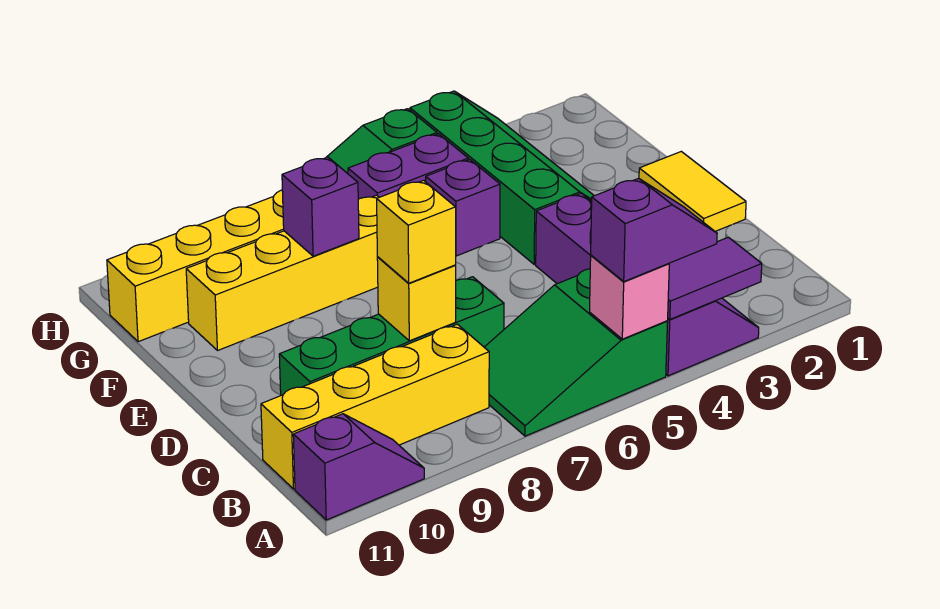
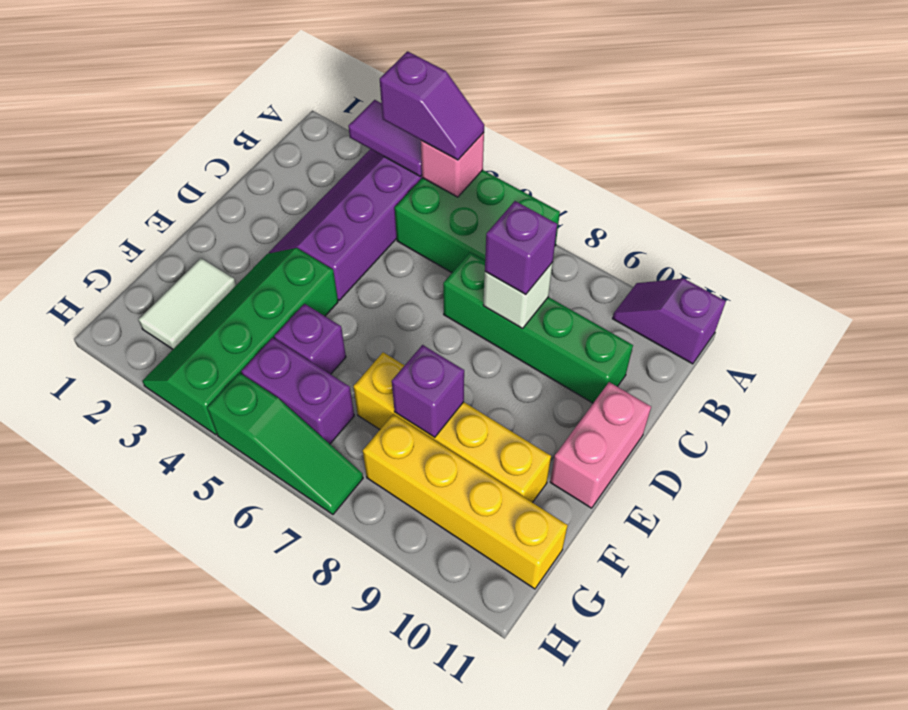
purple slope A4:A5 level 3 top 5 -> purple slope A4:A5 level 3 top 4
green slope A5:B7 level 1 top 5 -> green brick A5:B7 level 1
yellow brick B8:B11 level 1 -> none
yellow brick C8 level 2 -> white brick C8 level 2
yellow brick C8 level 3 -> purple brick C8 level 3
yellow tile D1:E1 level 1 -> none
none -> pink brick D11:E11 level 1
none -> white tile F2:G2 level 1

